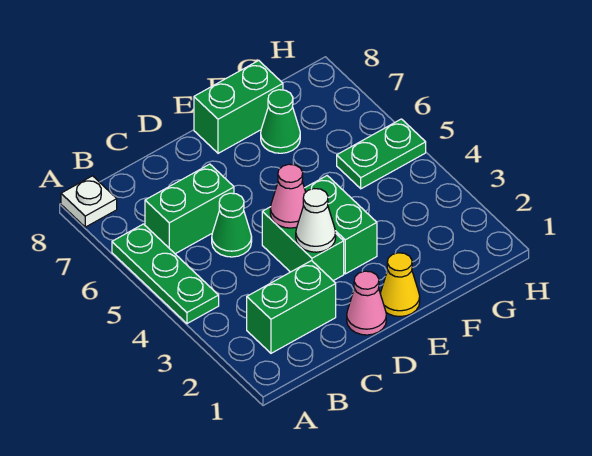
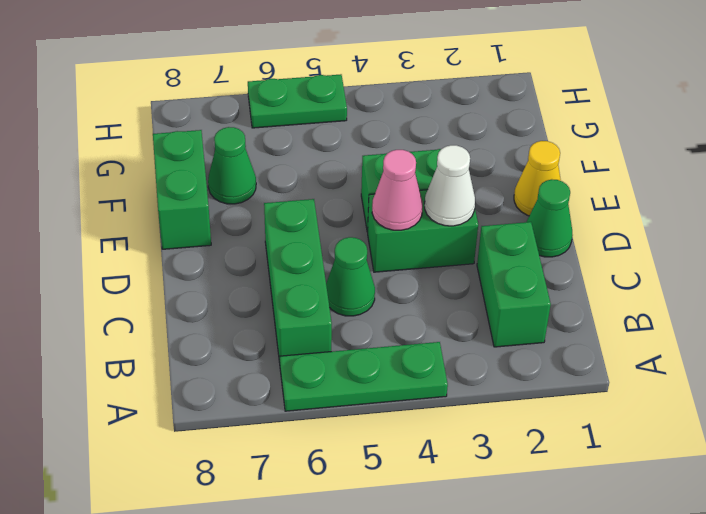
white plate A8 level 1 -> none
green brick B6:C6 level 1 -> green brick B6:D6 level 1
pink cone D1 level 1 -> green cone D1 level 1
green plate G5:H5 level 1 -> green plate H5:H6 level 1

